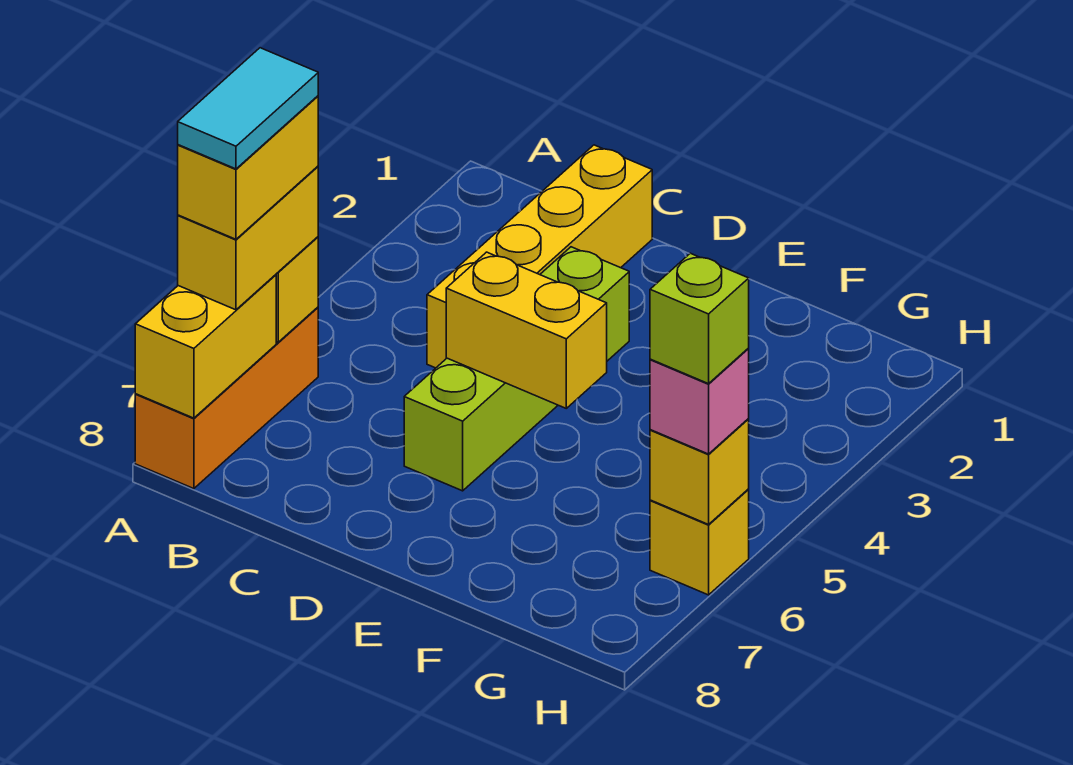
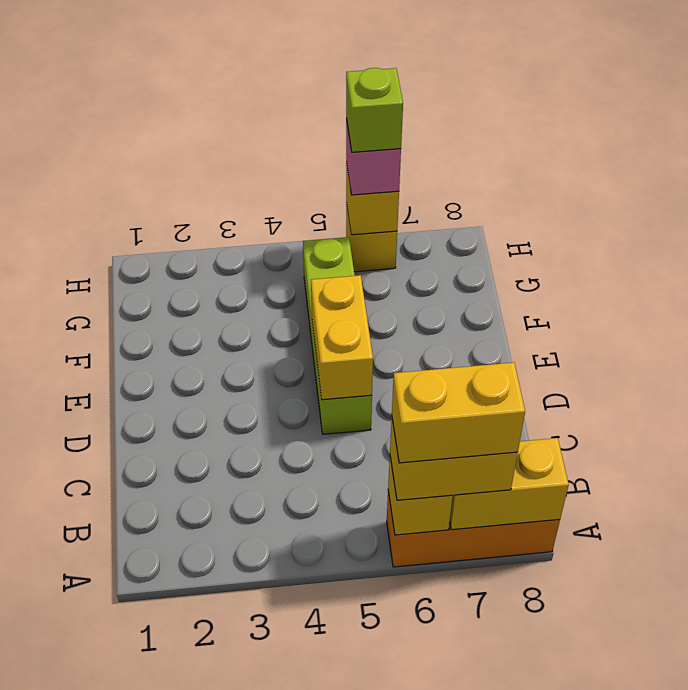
cyan tile A6:A7 level 5 -> none
yellow brick C1:C4 level 1 -> none
lime brick D3:D6 level 1 -> lime brick D5:G5 level 1

